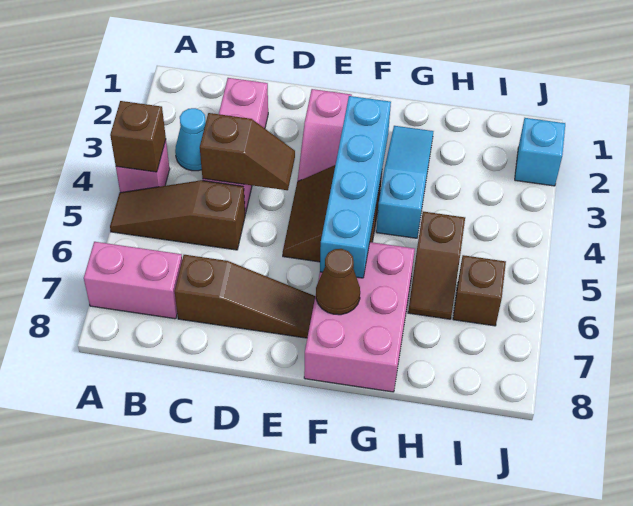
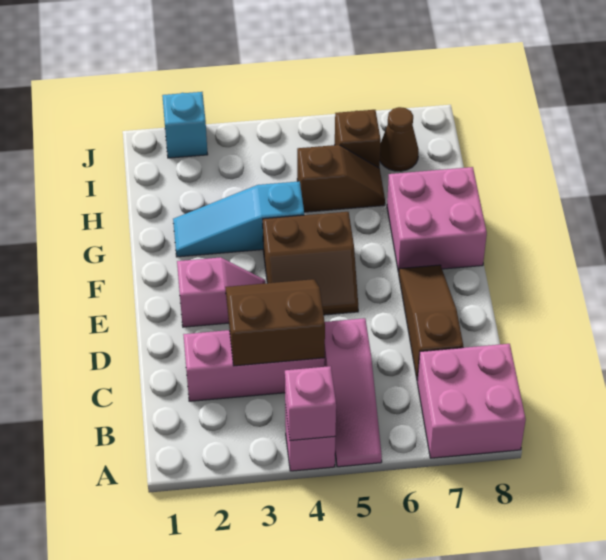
brown brick A4 level 2 -> pink brick A4 level 2
brown slope A5:C5 level 1 top C -> pink slope A5:C5 level 1 top C
pink brick A7:B7 level 1 -> pink brick A7:B8 level 1
cyan cone B3 level 1 -> none
brown slope C4:D4 level 2 top C -> brown slope C3:D4 level 2 top C
cyan brick F3:F6 level 2 -> none
pink brick F6:G8 level 1 -> pink brick F7:G8 level 1
brown cone F7 level 2 -> brown cone I7 level 1

